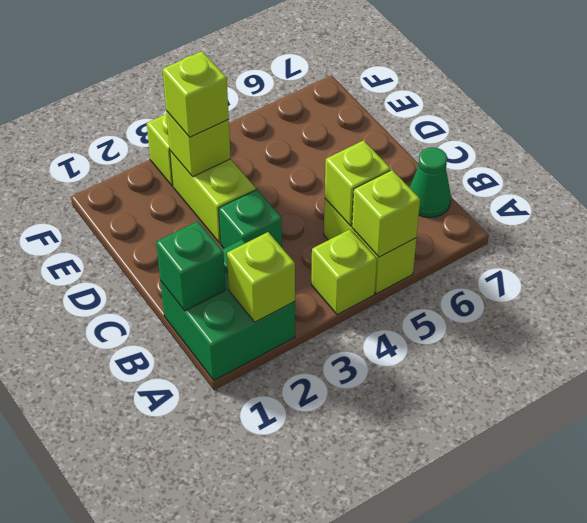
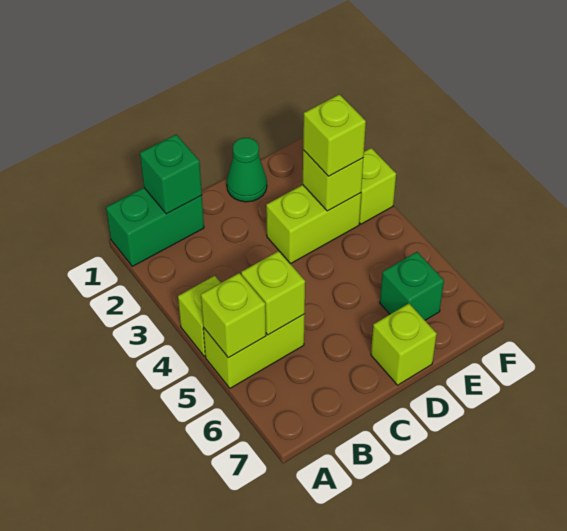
green brick A1:B2 level 1 -> green brick A1:B1 level 1
lime brick A2 level 2 -> lime brick D7 level 1
green cone B7 level 1 -> green cone D1 level 1
green brick C3 level 1 -> green brick E6 level 1

